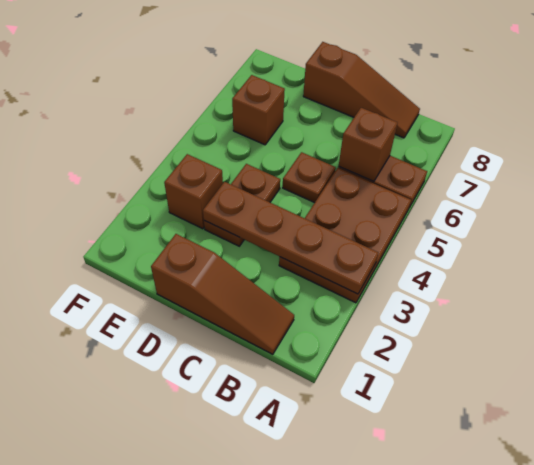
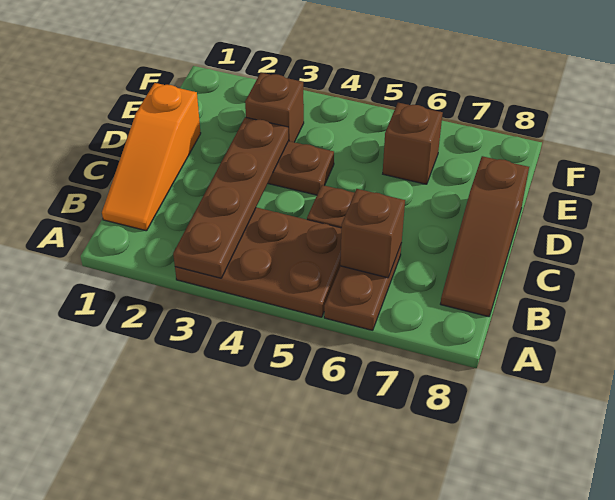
brown slope B1:D1 level 1 top D -> orange slope B1:D1 level 1 top D

